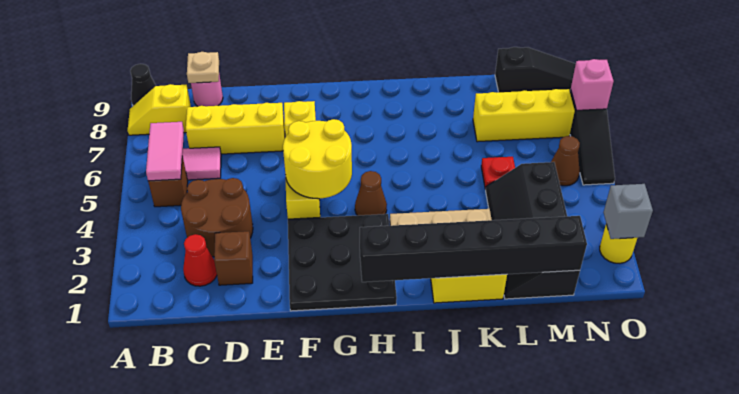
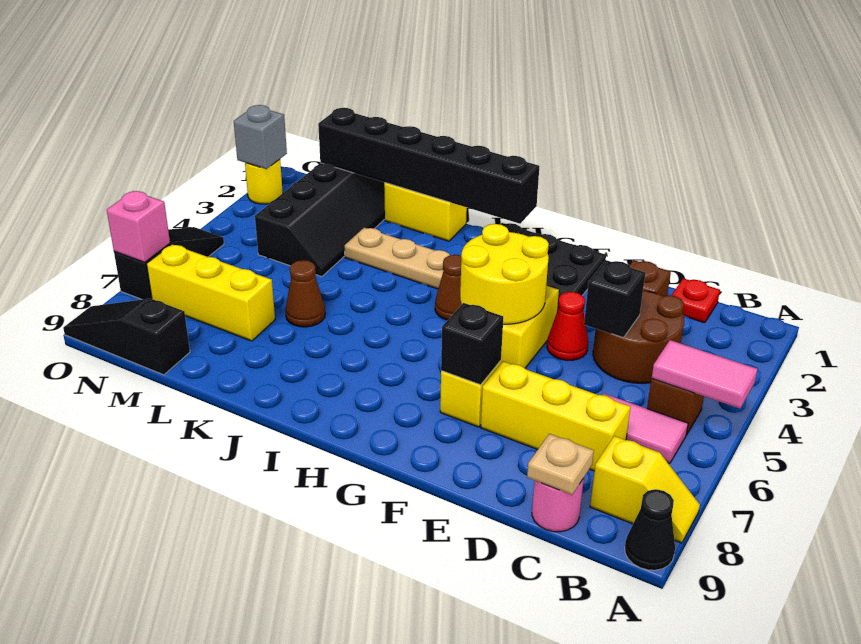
pink tile B5:B6 level 2 -> pink tile A5:B5 level 2
red cone C2 level 1 -> red cone E4 level 1
none -> black brick D4 level 2
none -> black brick F7 level 2
red plate L5 level 1 -> red plate C1 level 1
brown cone N5 level 1 -> brown cone K6 level 1

